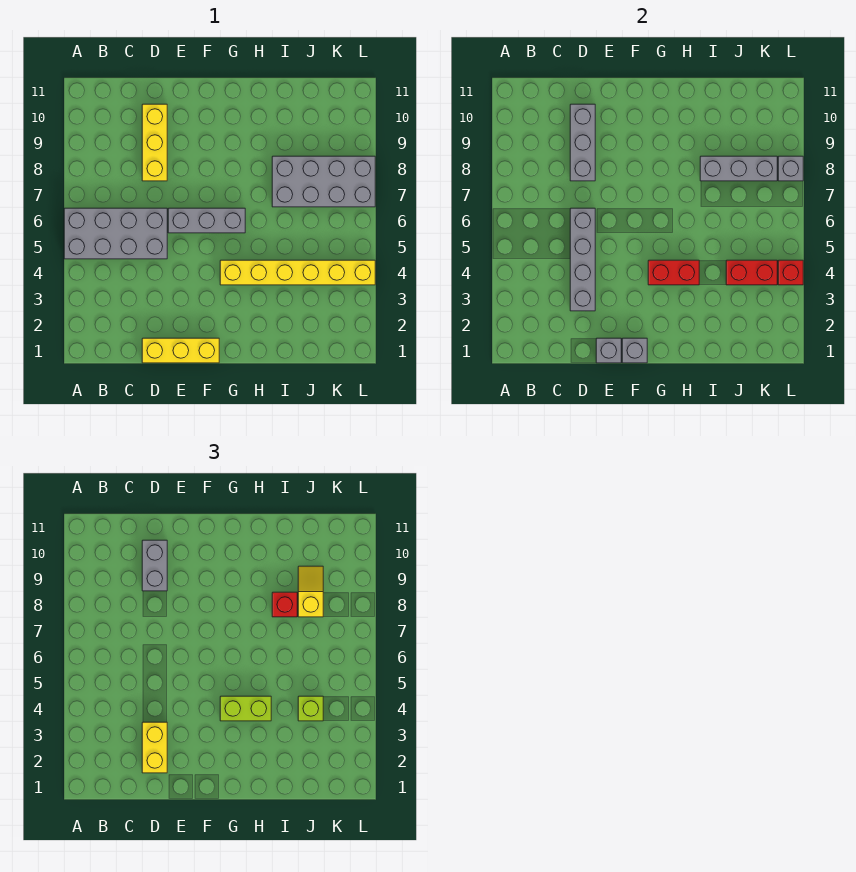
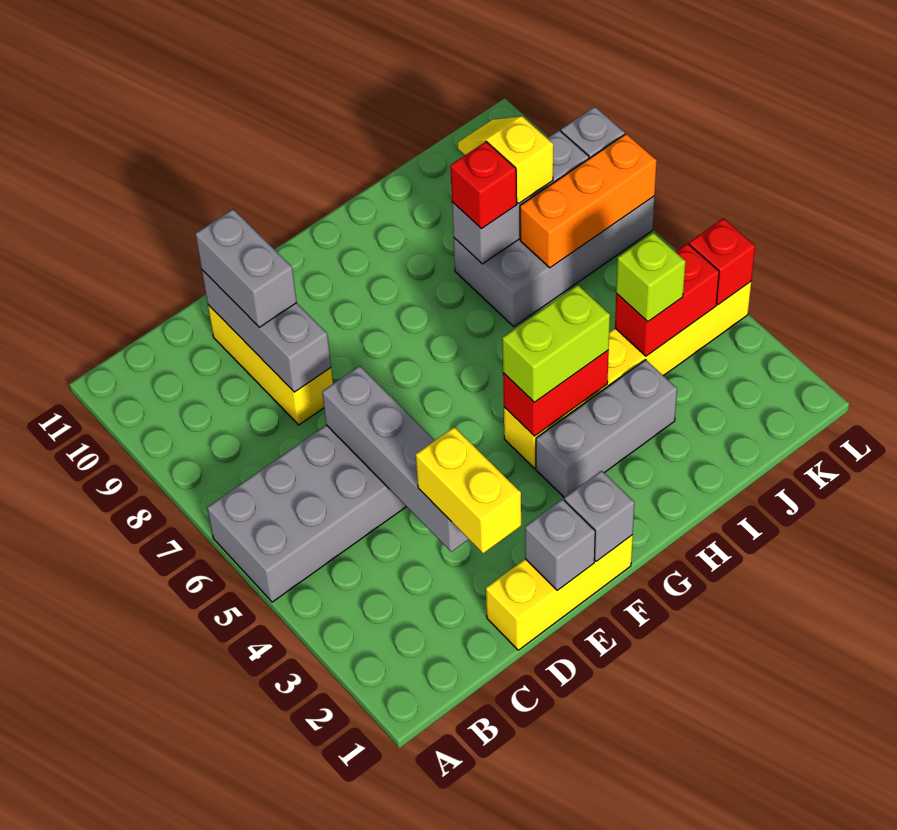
grey brick E6:G6 level 1 -> grey brick G3:I3 level 1
none -> orange brick J7:L7 level 2

